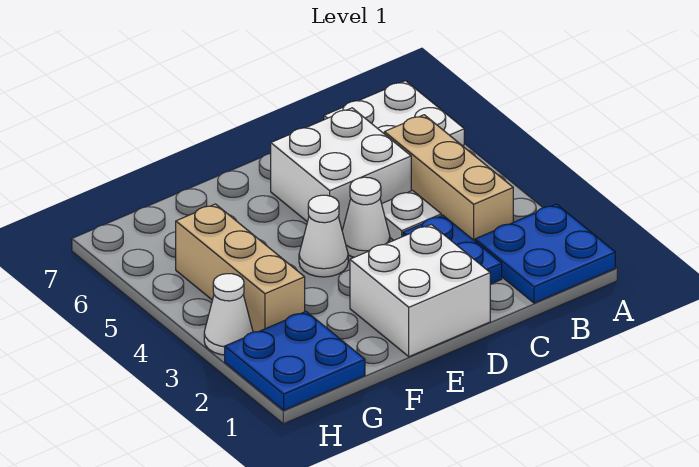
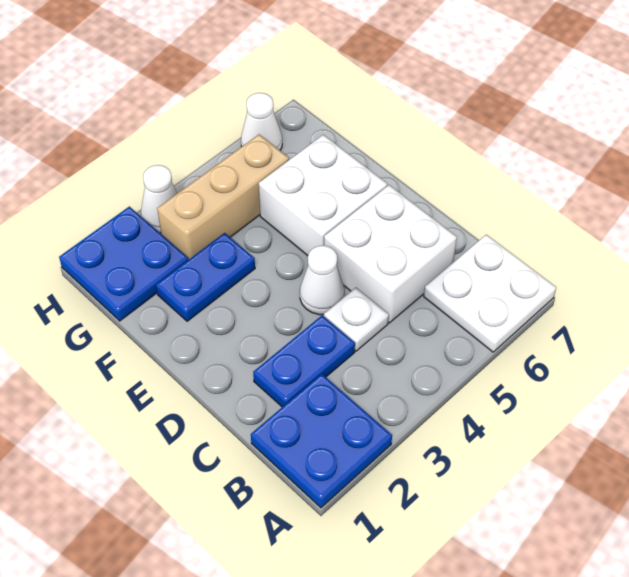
tan brick B3:B5 level 1 -> none
white brick D1:E2 level 1 -> white brick E5:F6 level 1
white cone E4 level 1 -> white cone H6 level 1
none -> blue plate F2:F3 level 1

